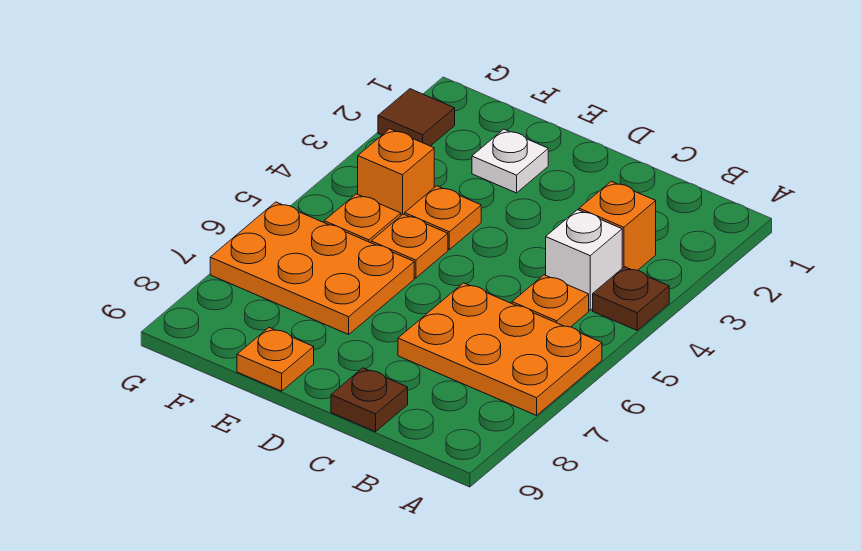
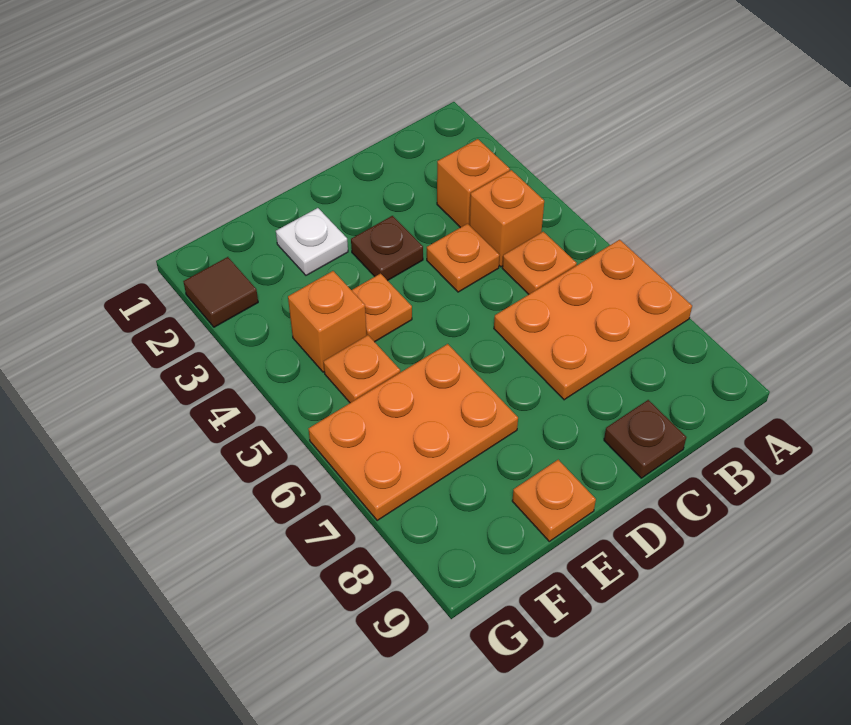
brown plate A4 level 1 -> brown plate D3 level 1
white brick B4 level 1 -> orange brick B4 level 1
orange plate E5 level 1 -> orange plate C4 level 1

